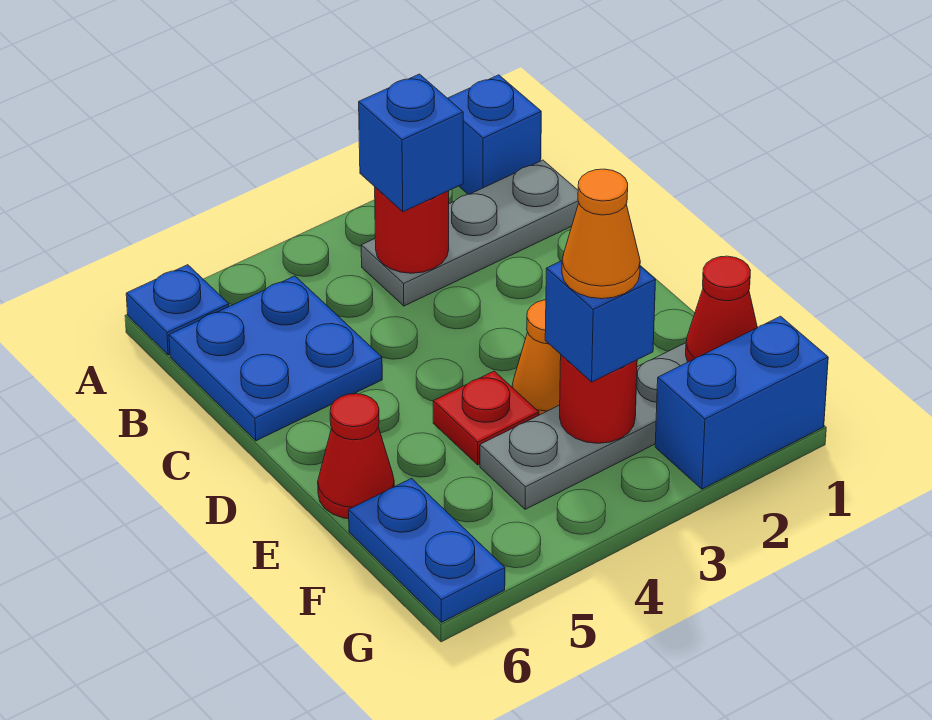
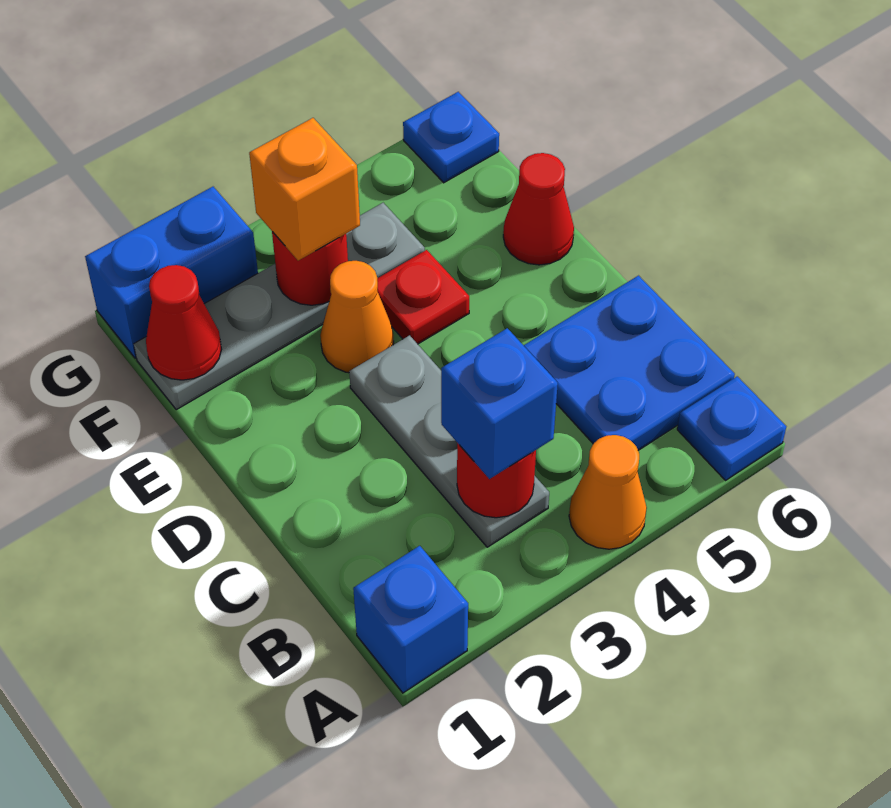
grey plate B1:B3 level 1 -> grey plate B3:D3 level 1
blue brick F3 level 3 -> orange brick F3 level 3
orange cone F3 level 4 -> orange cone A4 level 1
blue plate F6:G6 level 1 -> blue plate G6 level 1

